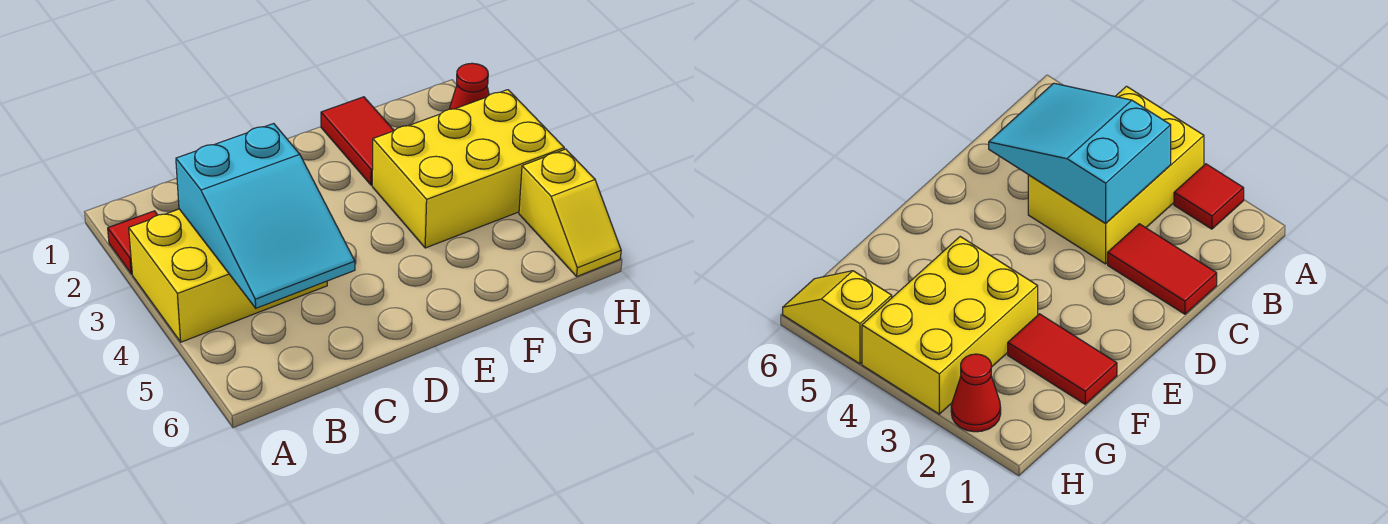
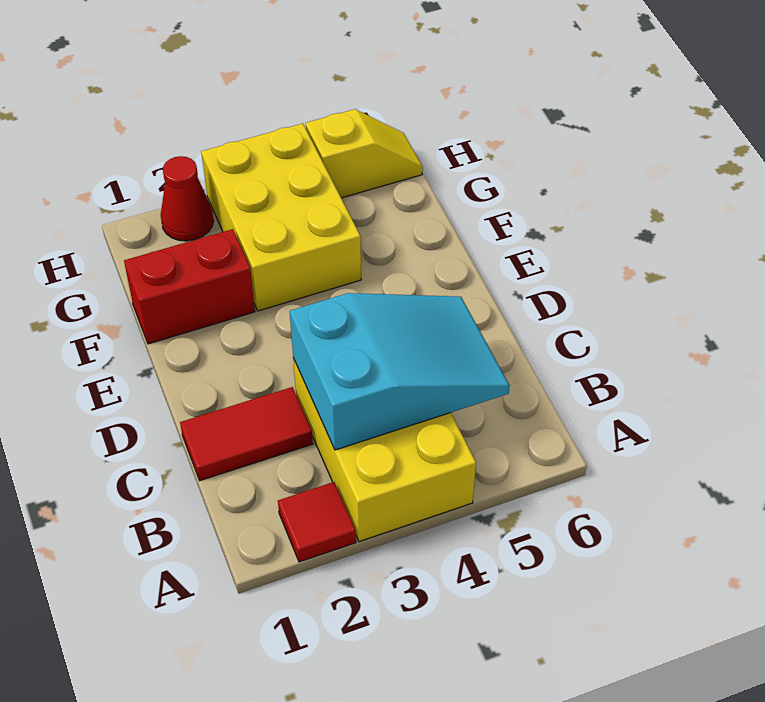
red tile F1:F2 level 1 -> red brick F1:F2 level 1

